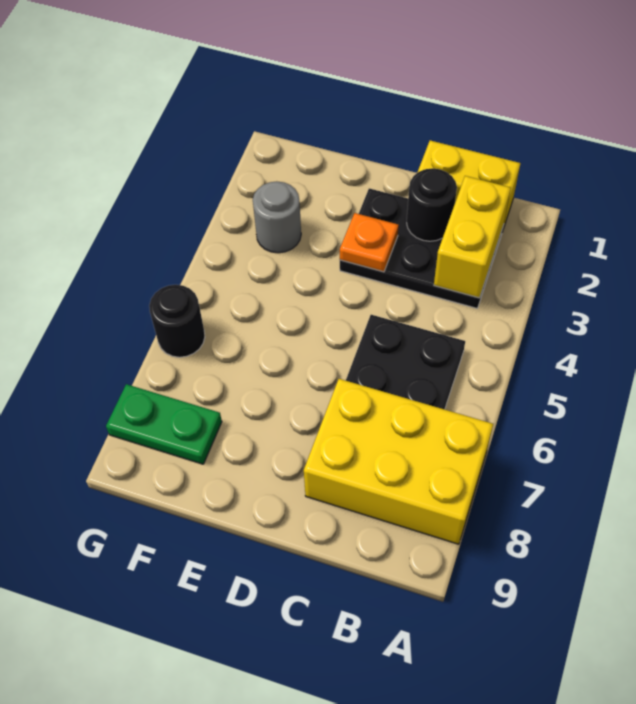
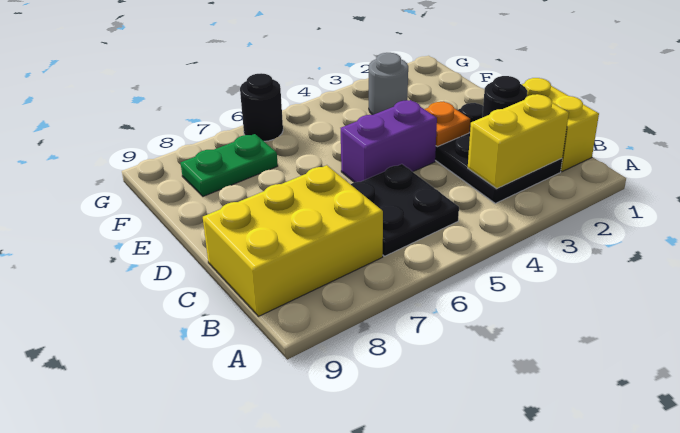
yellow brick A7:C8 level 1 -> yellow brick B7:C9 level 1
none -> purple brick D4:D5 level 1
green plate F8:G8 level 1 -> green plate F7:F8 level 1

